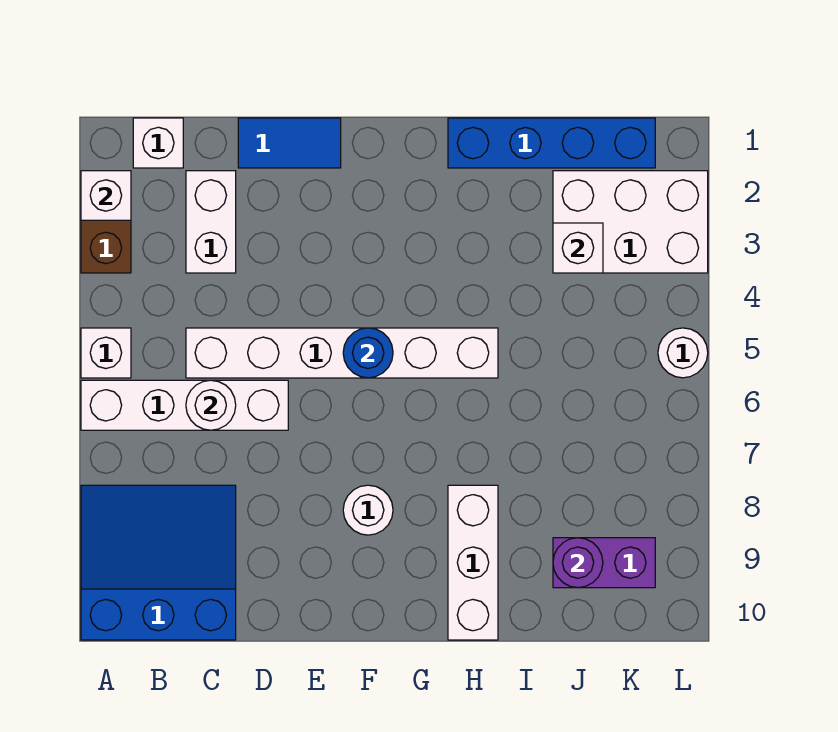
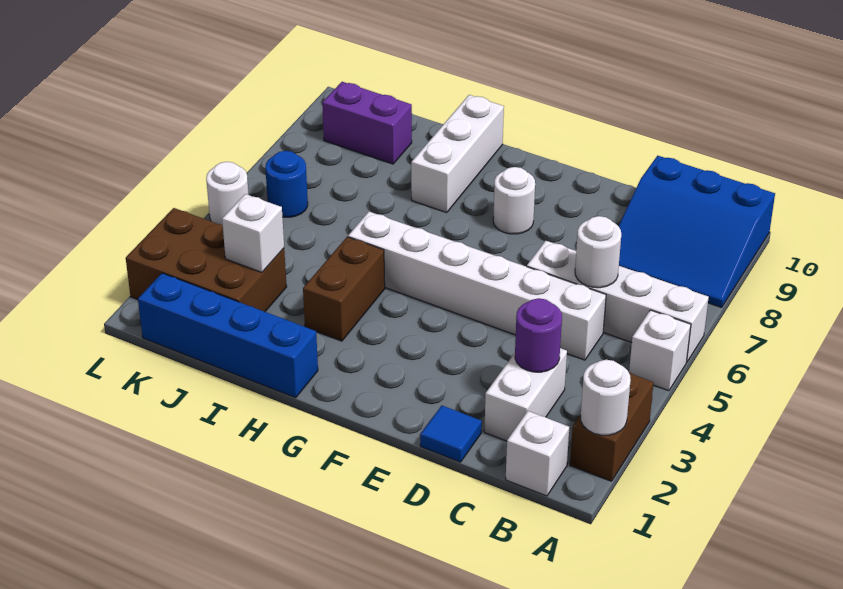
white brick A2 level 2 -> white round brick A2 level 2
blue tile D1:E1 level 1 -> blue tile D1 level 1
blue round brick F5 level 2 -> blue round brick K6 level 1
none -> brown brick H3:H4 level 1
white brick J2:L3 level 1 -> brown brick J2:L3 level 1
purple round brick J9 level 2 -> purple round brick C3 level 2

